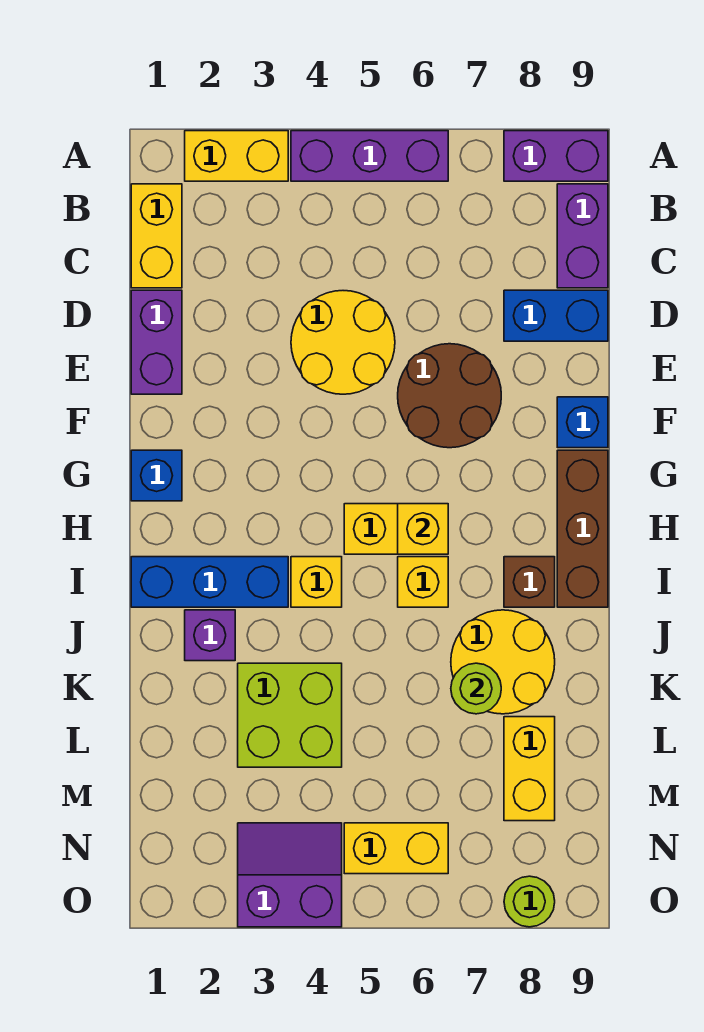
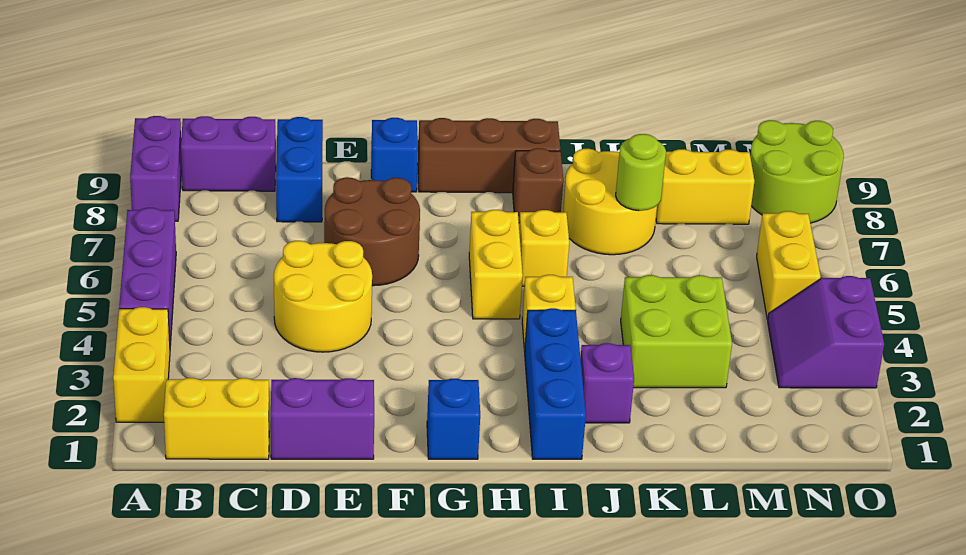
yellow brick H6 level 2 -> none
lime round brick O8 level 1 -> lime round brick N8:O9 level 1

